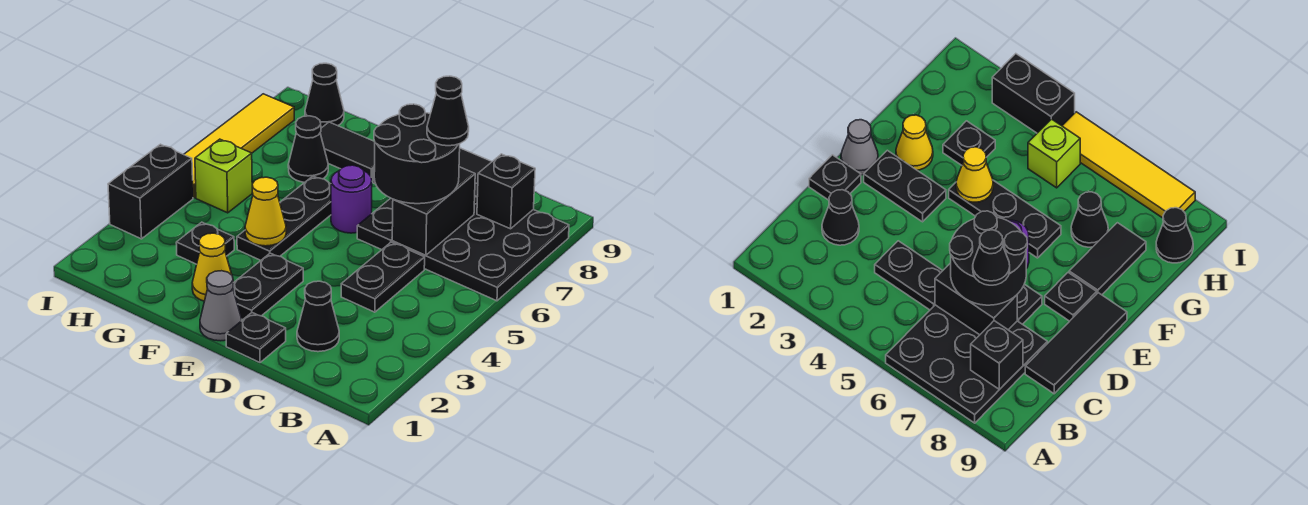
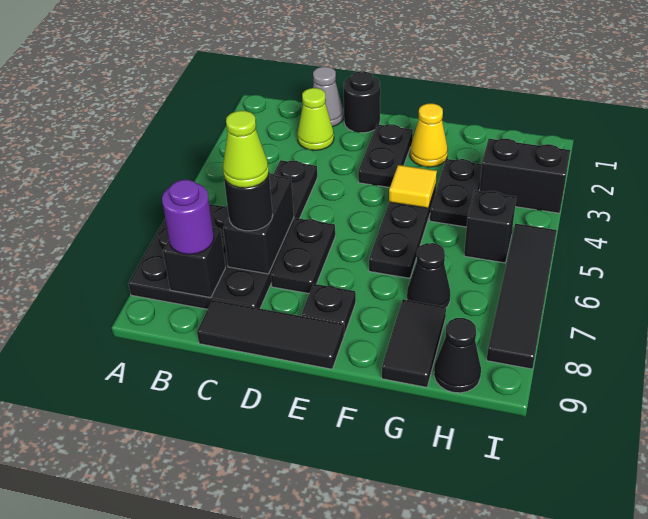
black cone C2 level 1 -> lime cone C2 level 1
black round brick C6:D7 level 3 -> black round brick C7 level 3
black cone C7 level 4 -> lime cone C7 level 4
black plate D1 level 1 -> black round brick D1 level 1
grey cone E1 level 1 -> grey cone C1 level 1
purple round brick E6 level 1 -> purple round brick B8 level 3
yellow cone F4 level 2 -> yellow tile F4 level 2
black tile F8:G8 level 1 -> black tile G8:G9 level 1
black plate G3 level 1 -> black plate G3:G4 level 1
lime brick H5 level 1 -> black brick H5 level 1
black brick I3:I4 level 1 -> black brick H3:I3 level 1
yellow tile I5:I8 level 1 -> black tile I5:I8 level 1

